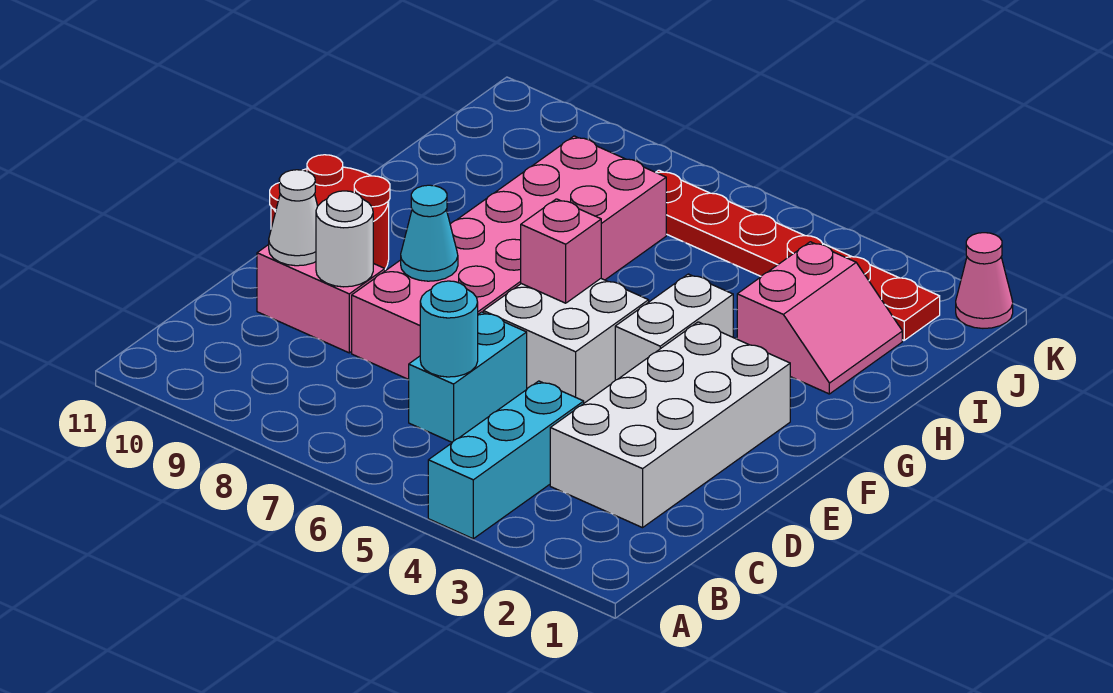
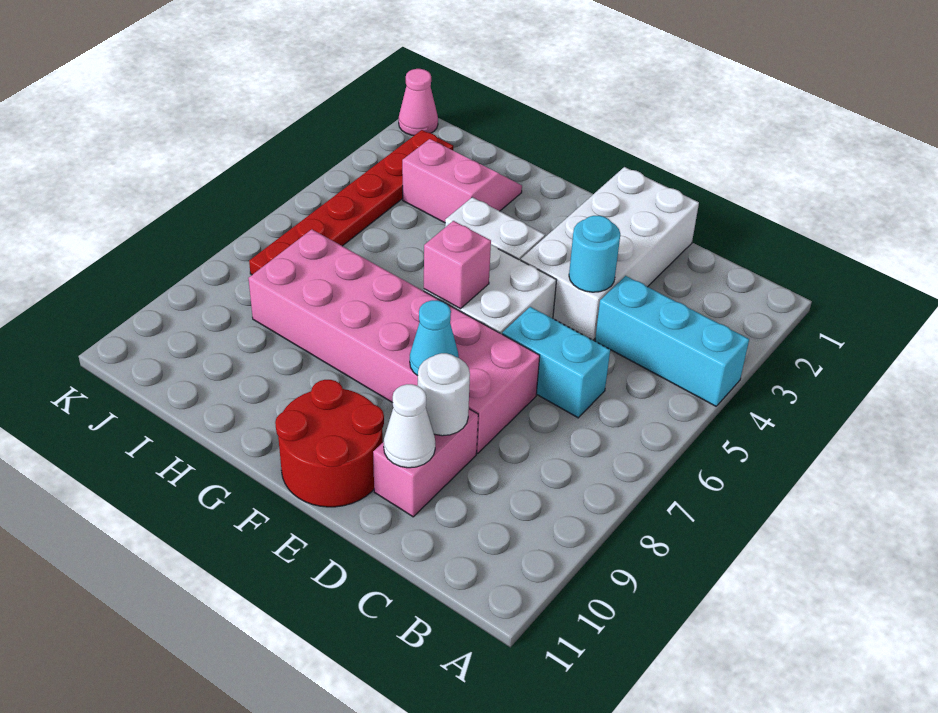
white brick C2:F3 level 1 -> white brick D1:E4 level 1
cyan round brick C6 level 2 -> cyan round brick D4 level 2

